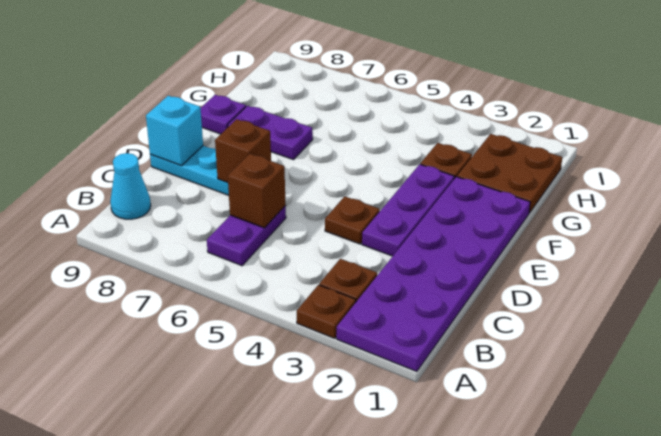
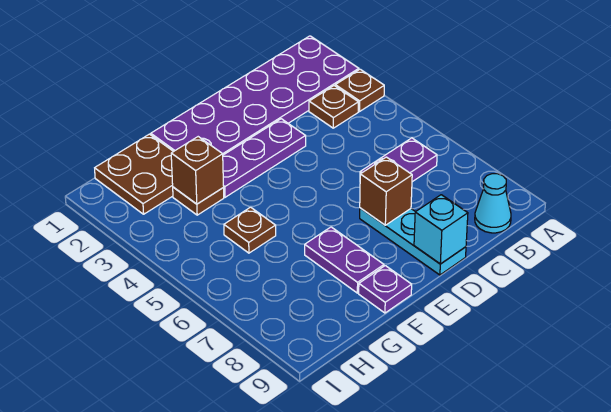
brown brick C6 level 2 -> brown brick G3 level 2
brown plate D4 level 1 -> brown plate G5 level 1

